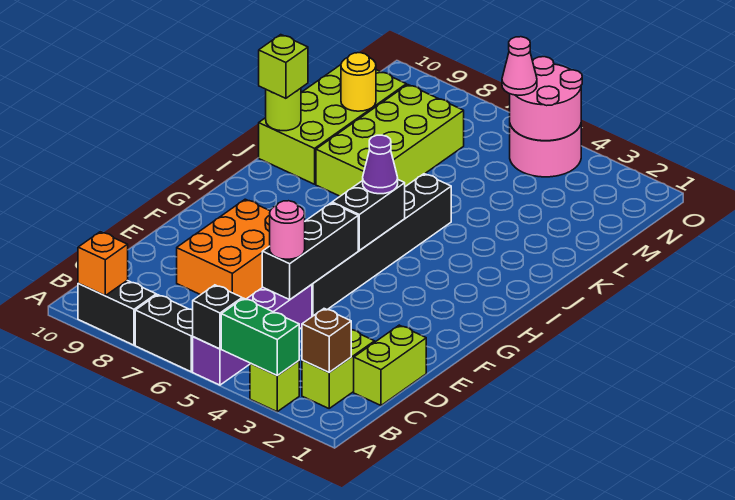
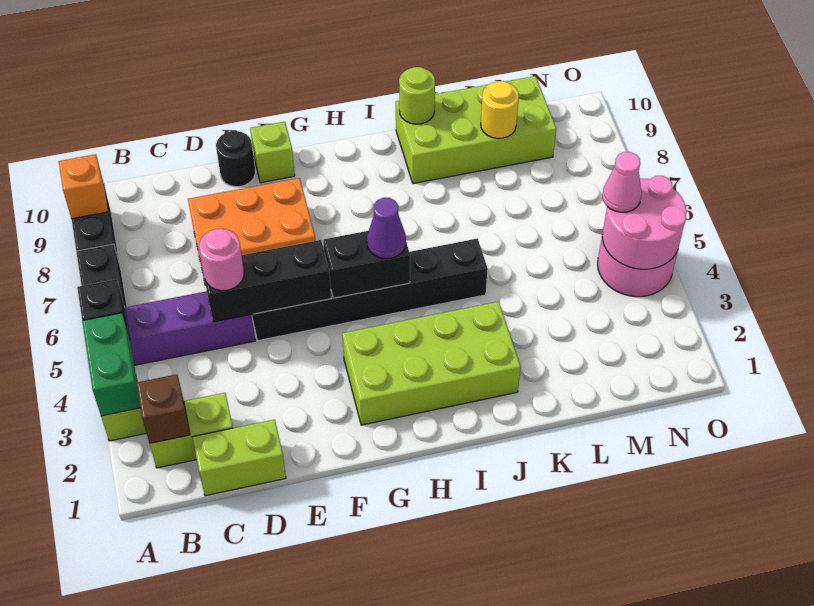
none -> black round brick E10 level 1
lime brick J7:M8 level 1 -> lime brick G2:J3 level 1
lime brick J10 level 3 -> lime brick F10 level 1

